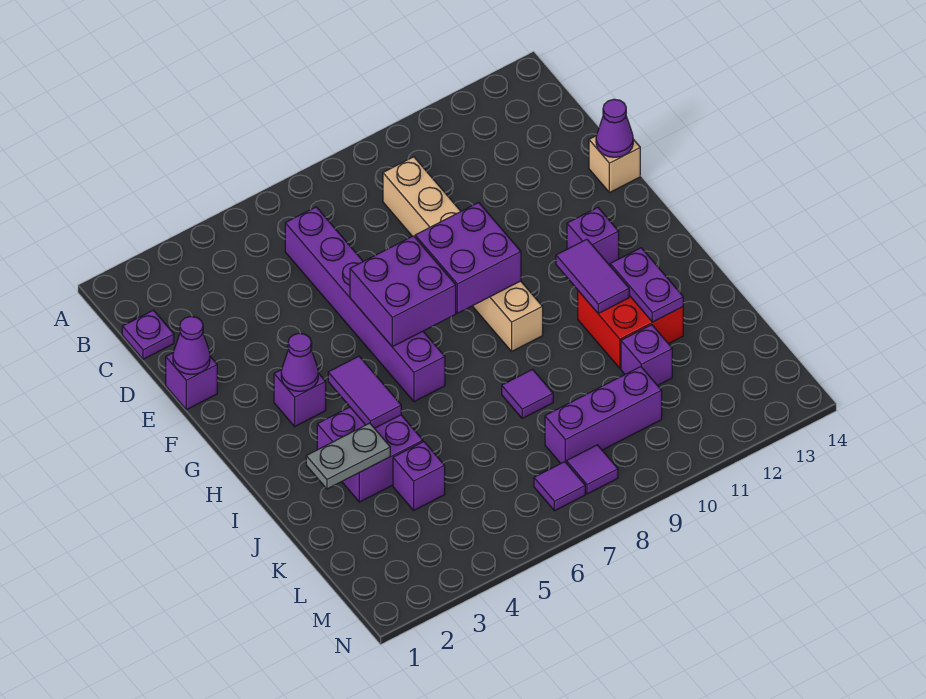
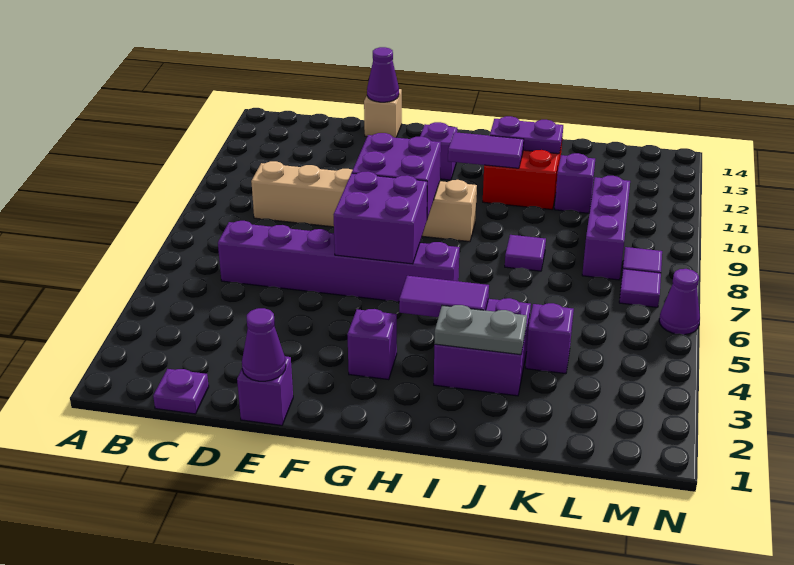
purple cone G3 level 2 -> purple cone N6 level 1
grey plate J2:J3 level 2 -> grey plate I3:J3 level 2

